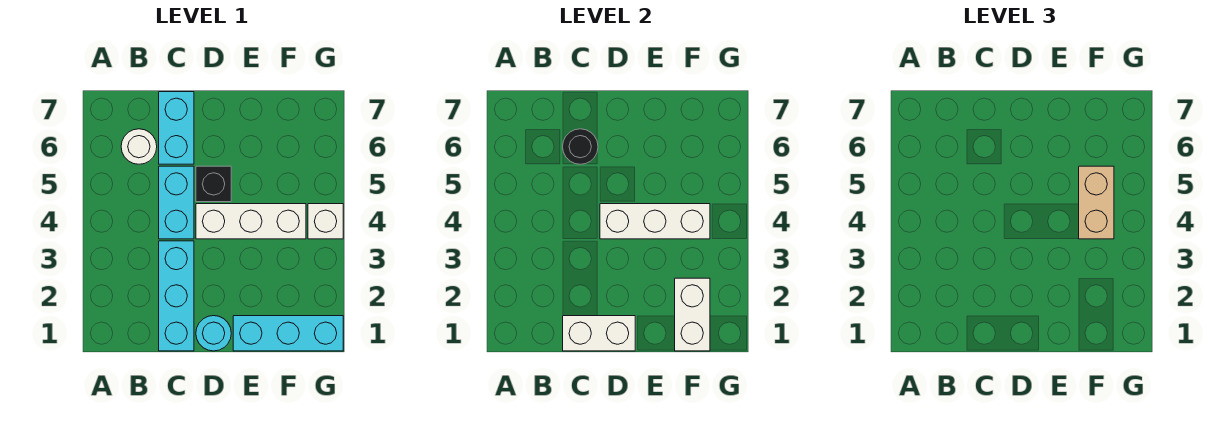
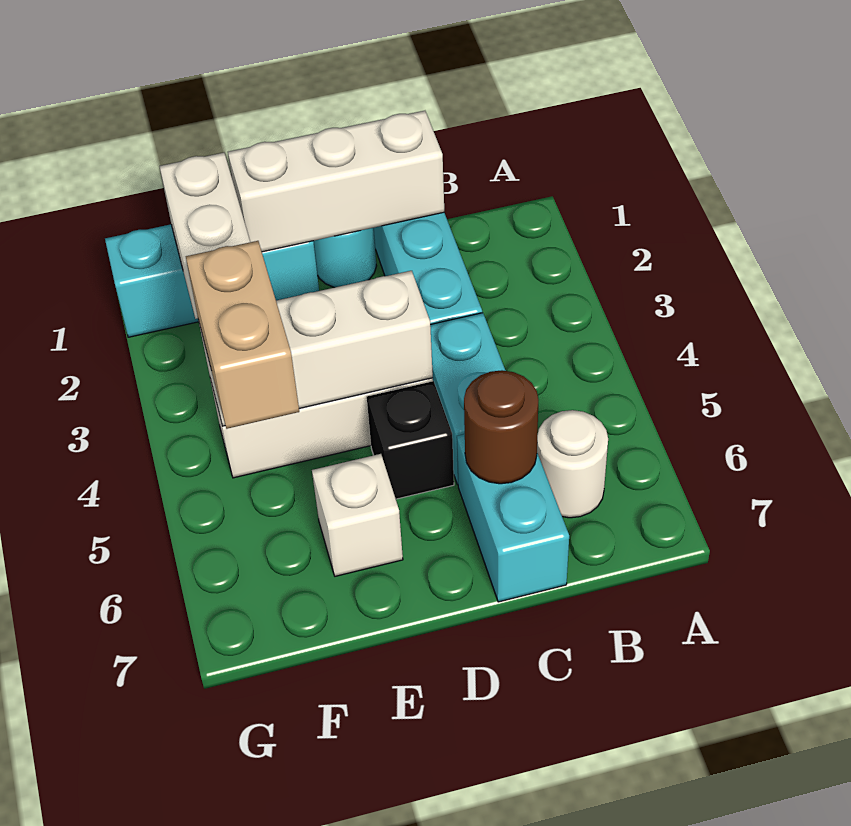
white brick C1:D1 level 2 -> white brick C1:E1 level 2
black round brick C6 level 2 -> brown round brick C6 level 2
white brick G4 level 1 -> white brick E6 level 1

